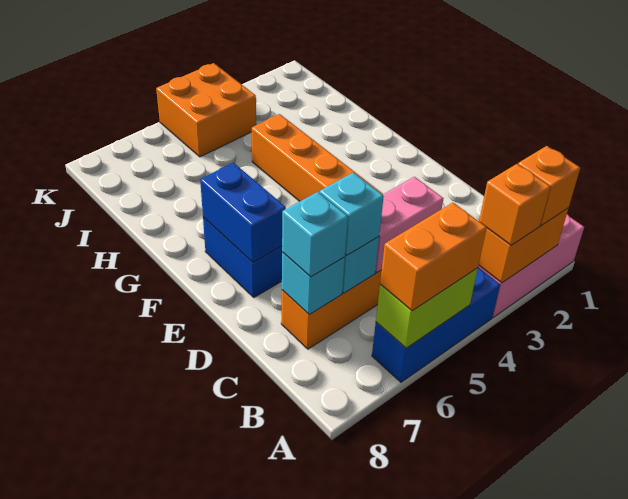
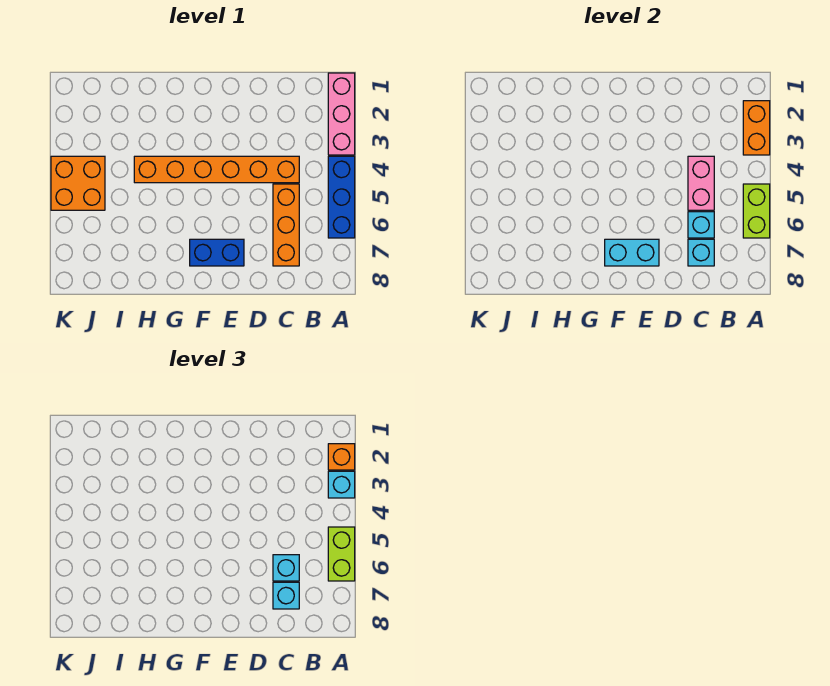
orange brick A3 level 3 -> cyan brick A3 level 3
orange brick A5:A6 level 3 -> lime brick A5:A6 level 3
blue brick E7:F7 level 2 -> cyan brick E7:F7 level 2

